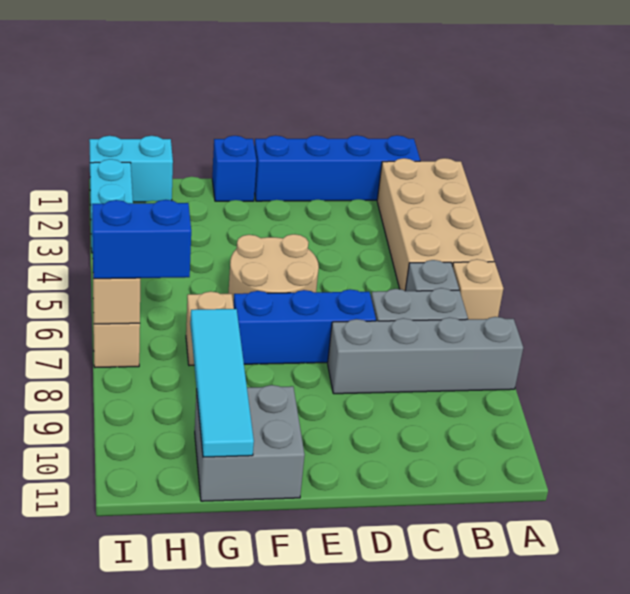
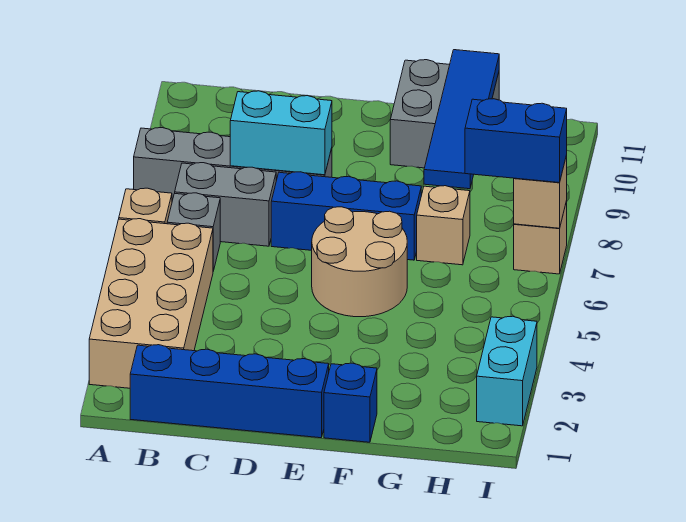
cyan tile G8:G11 level 2 -> blue tile G8:G11 level 2
cyan brick H1:I1 level 1 -> cyan brick C8:D8 level 2

